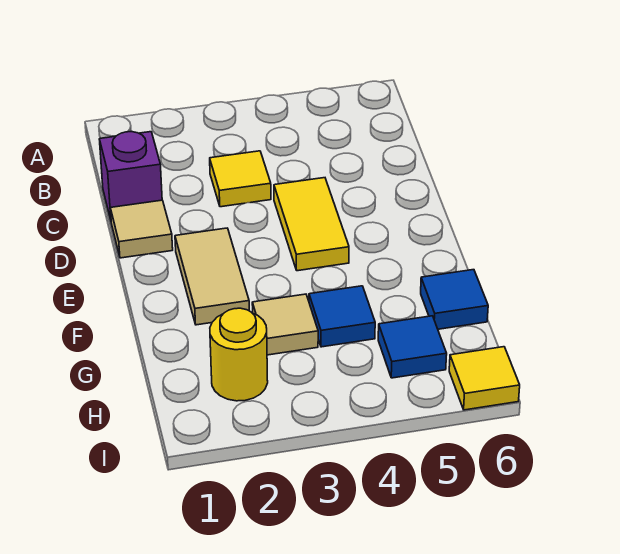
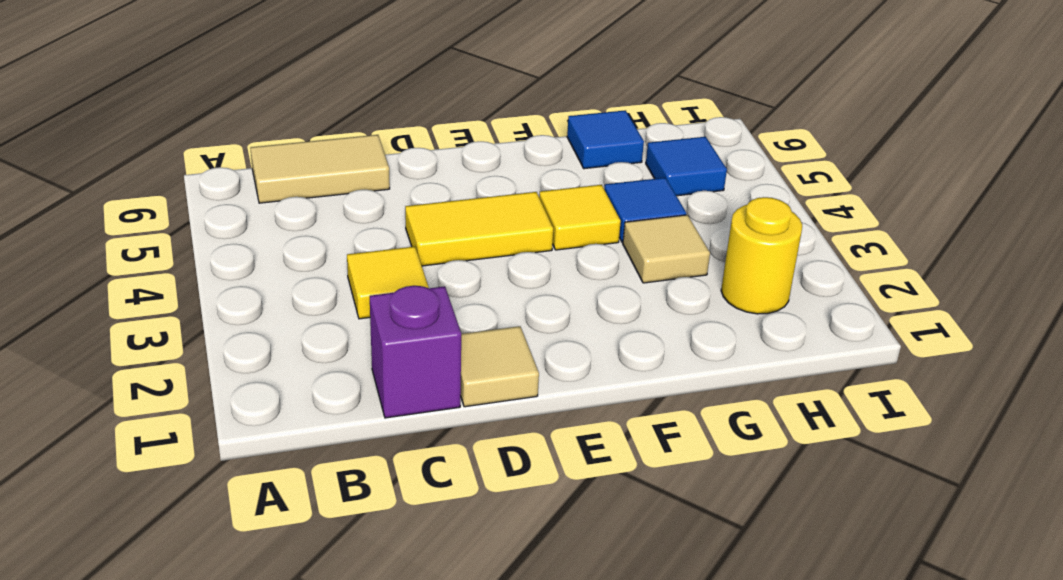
tan tile E2:F2 level 1 -> tan tile B6:C6 level 1
yellow tile I6 level 1 -> yellow tile F4 level 1

